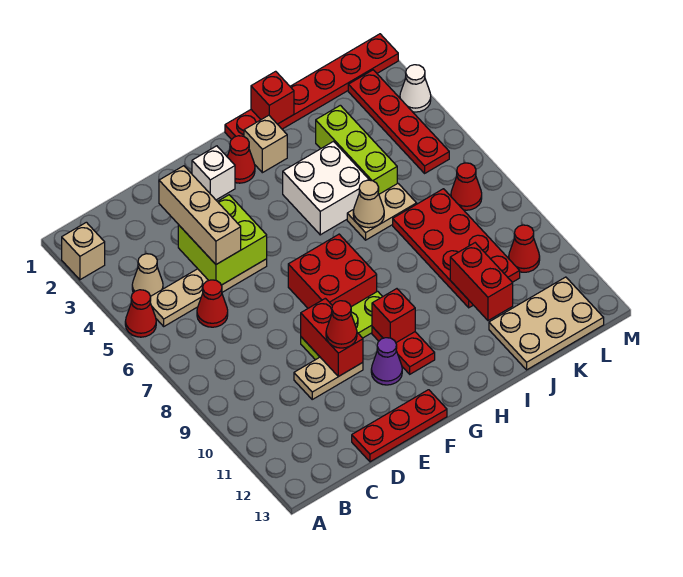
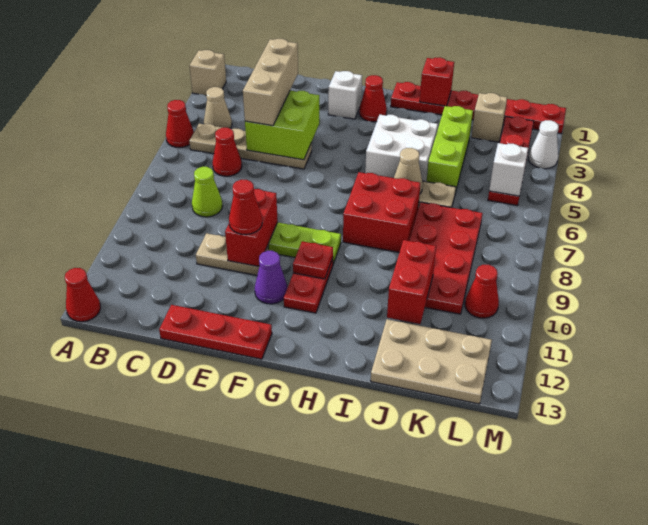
none -> lime cone C8 level 1
red brick F7:G8 level 1 -> red brick H7:I8 level 1
red brick G10 level 2 -> red plate G10 level 2
tan brick H2 level 1 -> tan brick K2 level 1
none -> white brick L5 level 2
red cone L7 level 1 -> red cone A13 level 1

